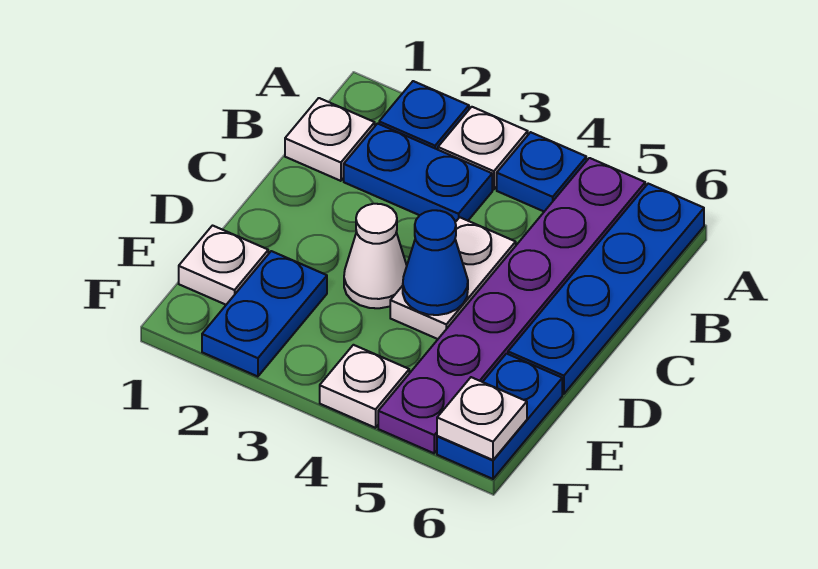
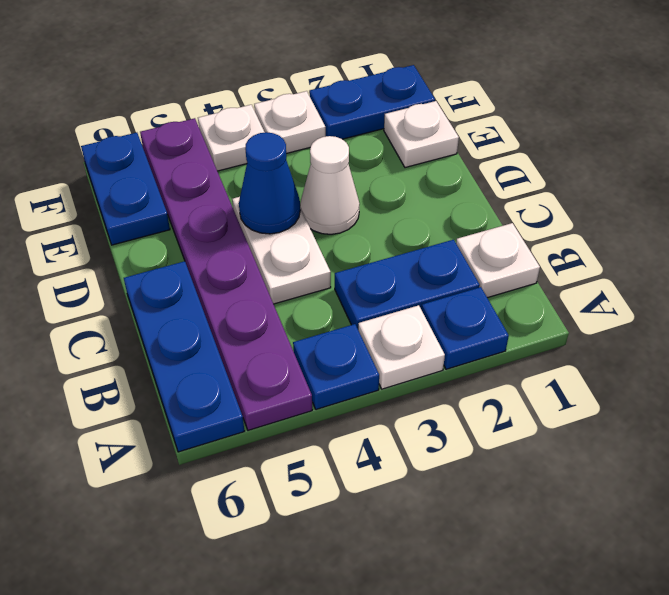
blue plate A6:D6 level 1 -> blue plate A6:C6 level 1
blue plate E2:F2 level 1 -> blue plate F1:F2 level 1
white plate F6 level 2 -> white plate F3 level 1

